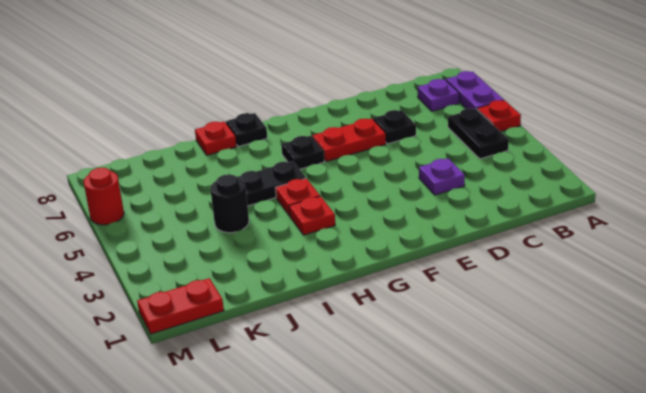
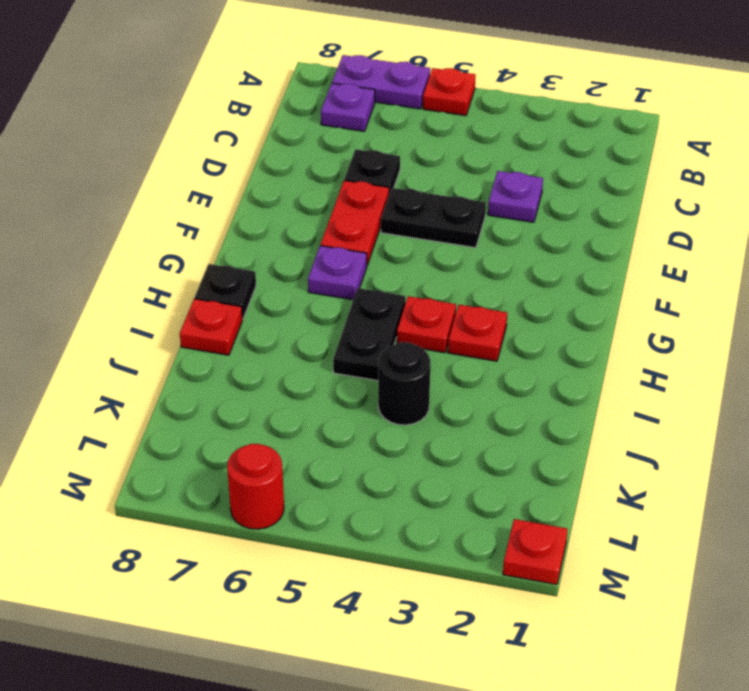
black plate B4:B5 level 1 -> black plate E4:E5 level 1
black plate G6 level 1 -> purple plate G6 level 1
red plate L1:M1 level 1 -> red plate M1 level 1

